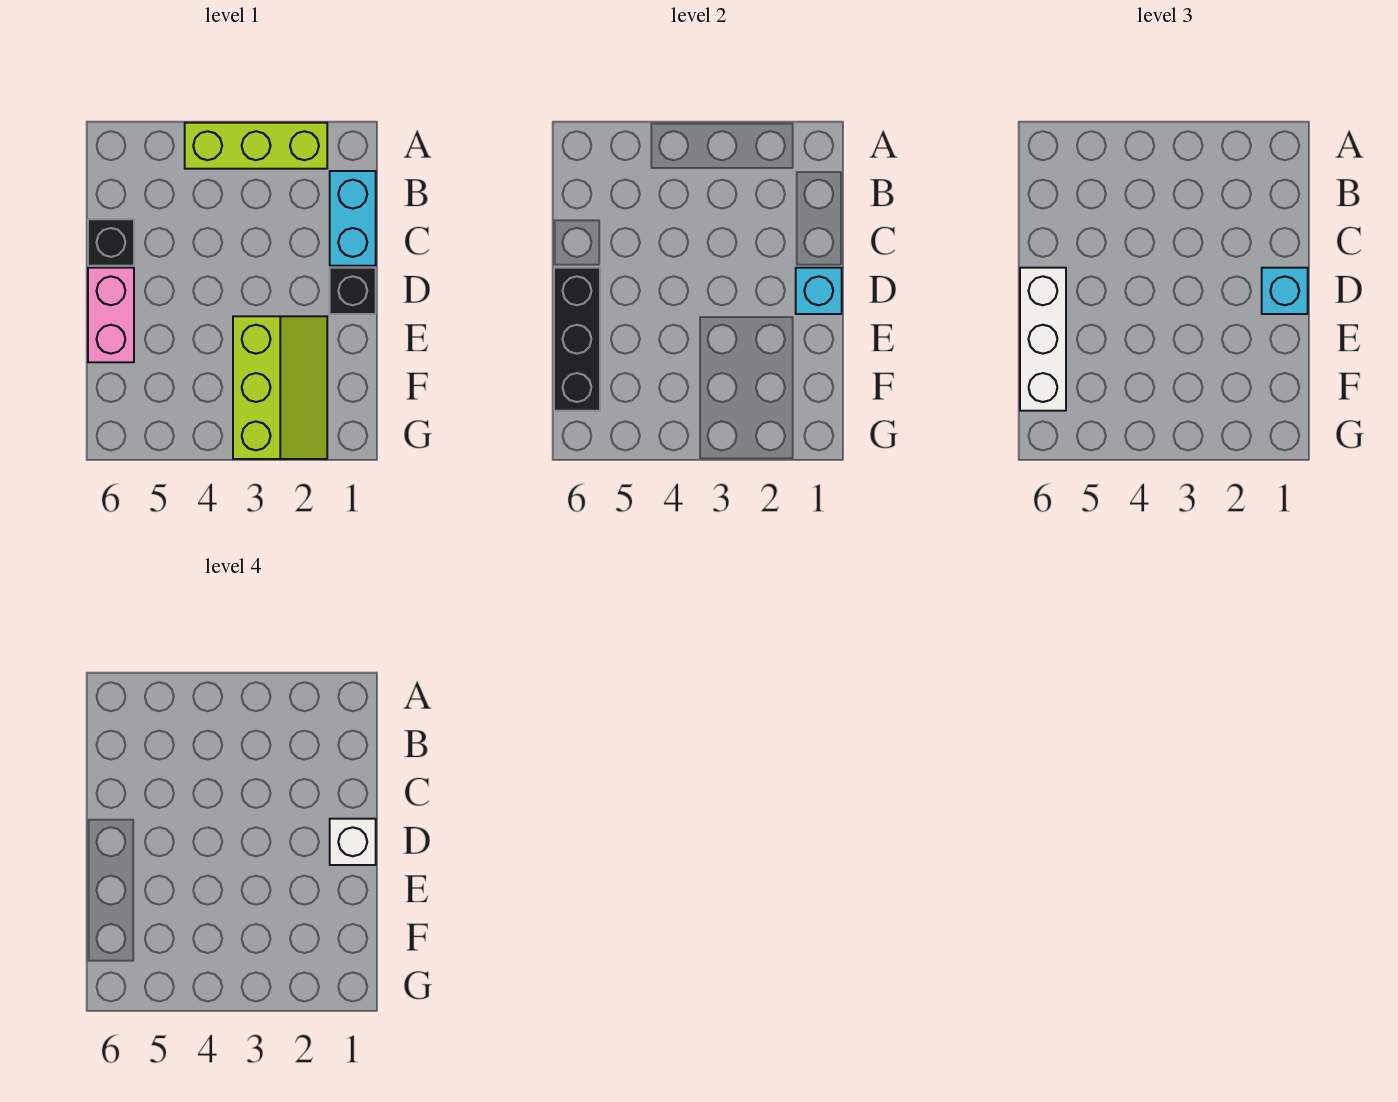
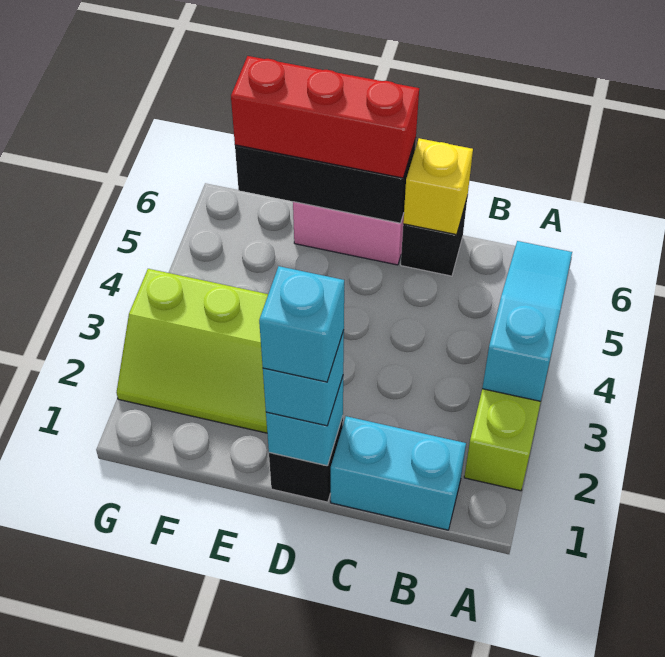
none -> cyan slope A3:A5 level 2 top 3
none -> yellow brick C6 level 2
white brick D1 level 4 -> cyan brick D1 level 4
white brick D6:F6 level 3 -> red brick D6:F6 level 3

